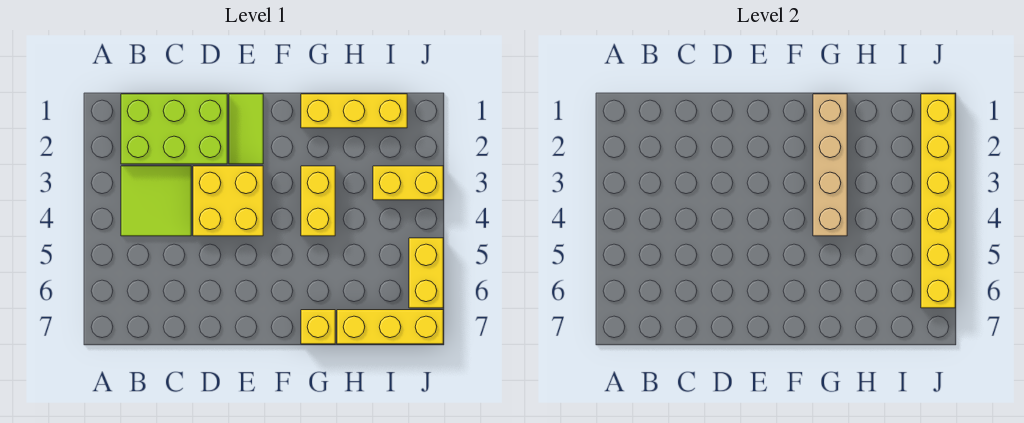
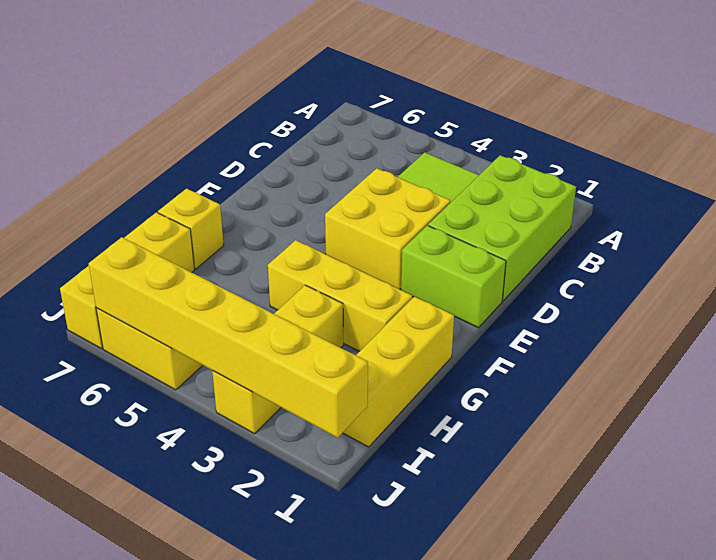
lime tile E1:E2 level 1 -> lime brick E1:E2 level 1
tan brick G1:G4 level 2 -> none
yellow brick G3:G4 level 1 -> yellow brick G2:G4 level 1
yellow brick I3:J3 level 1 -> yellow brick H3:J3 level 1

